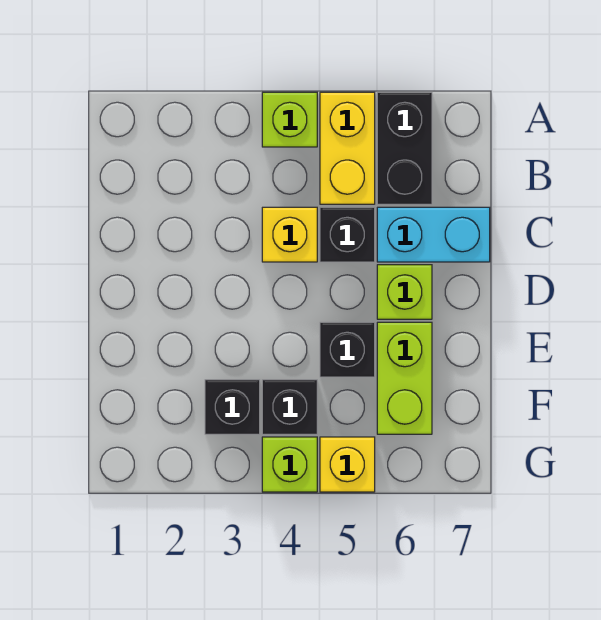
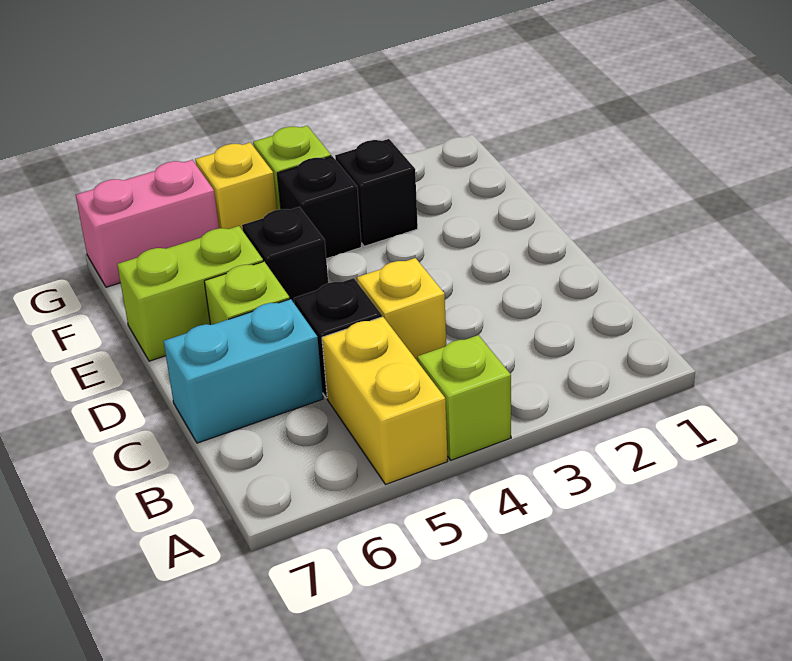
black brick A6:B6 level 1 -> none
lime brick E6:F6 level 1 -> lime brick E6:E7 level 1
none -> pink brick G6:G7 level 1

